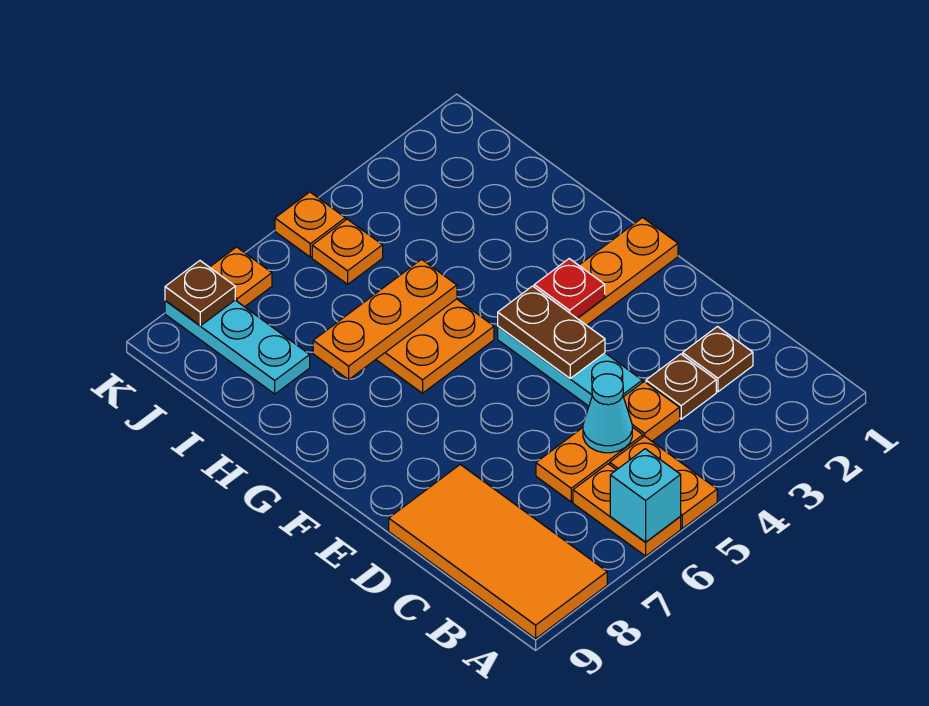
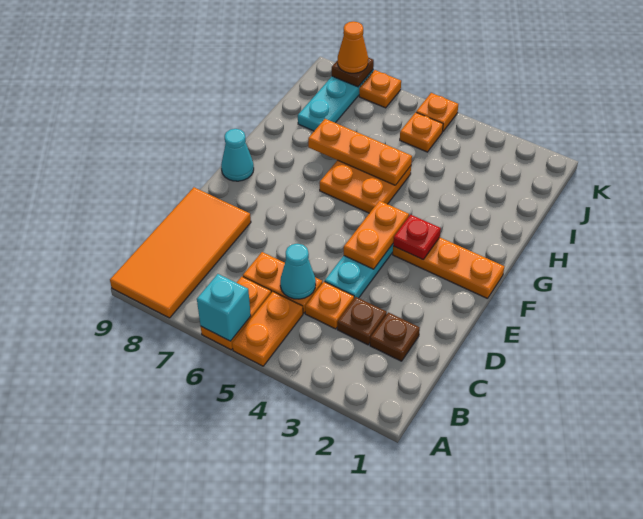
brown plate E4:F4 level 2 -> orange plate E4:F4 level 2
none -> cyan cone F9 level 1
none -> orange cone K8 level 3

